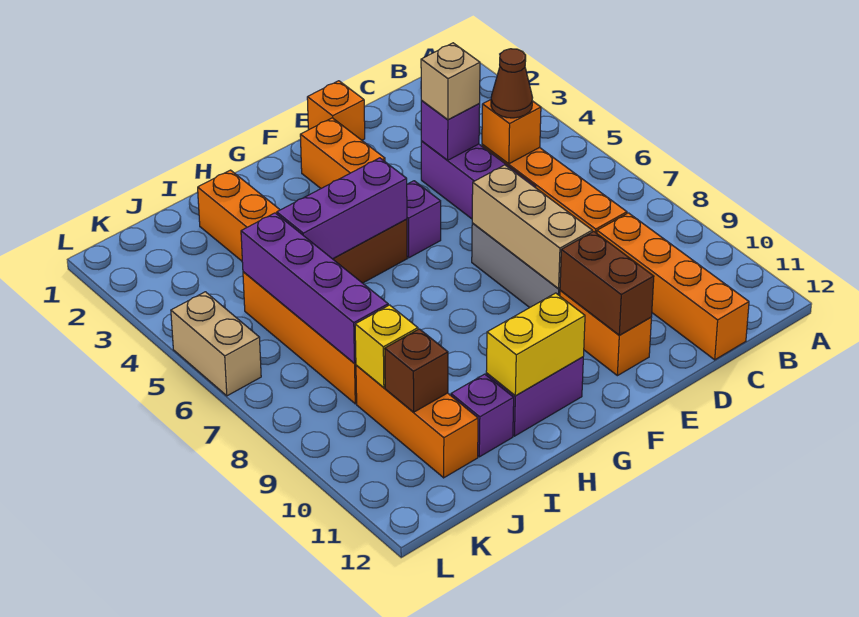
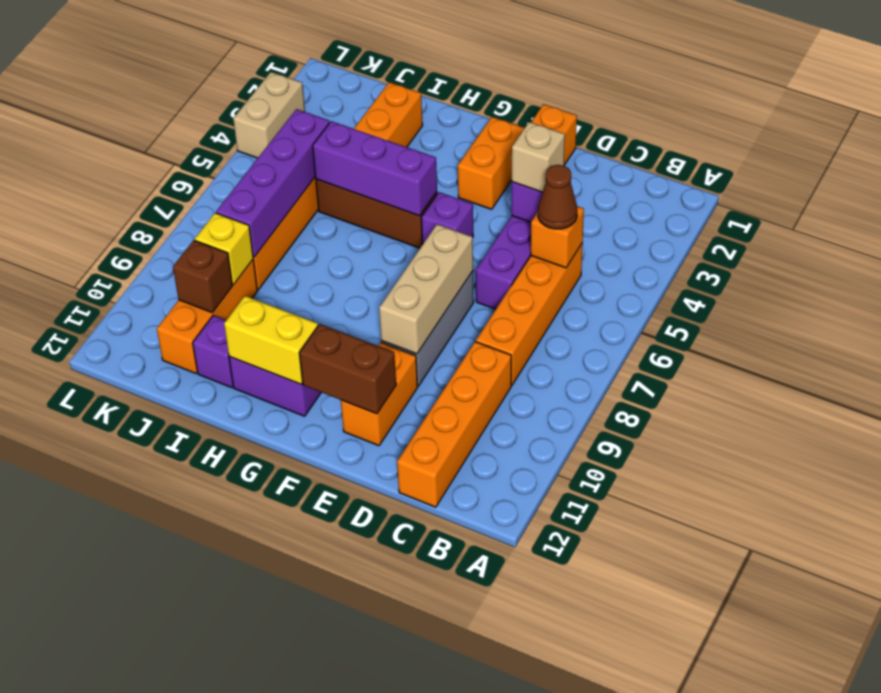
brown brick E10:E11 level 2 -> brown brick E11:F11 level 2
tan brick L5:L6 level 1 -> tan brick L3:L4 level 1

